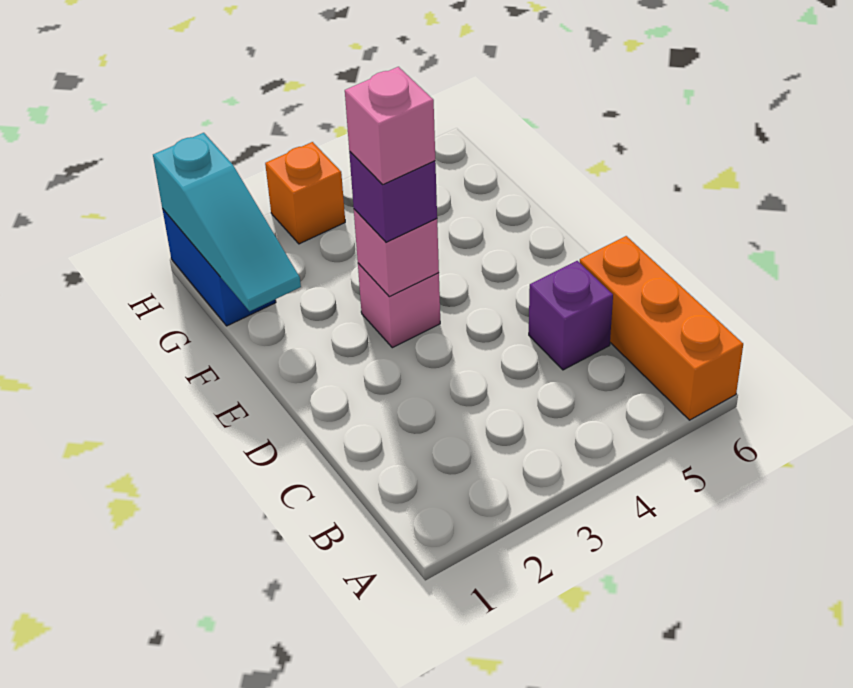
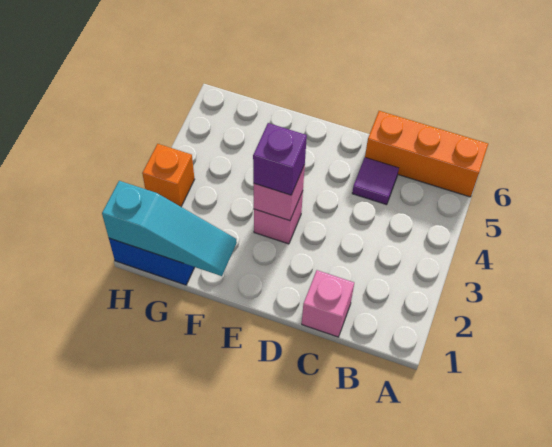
purple brick C5 level 1 -> purple tile C5 level 1
pink brick E3 level 4 -> pink brick C1 level 1

